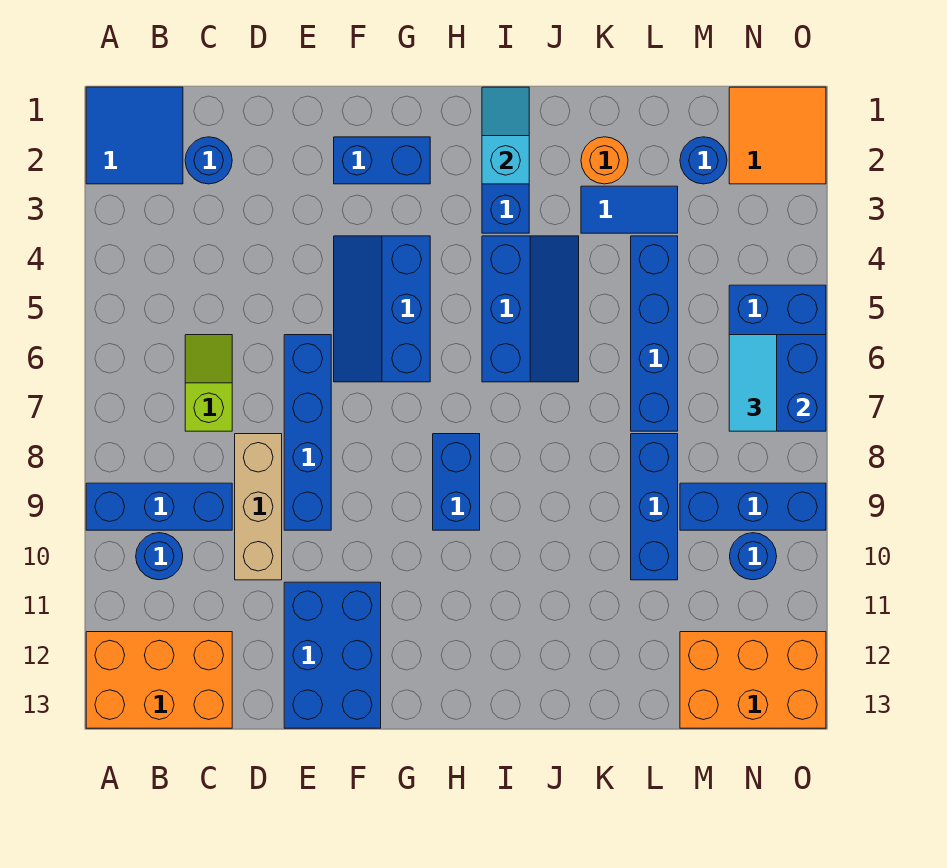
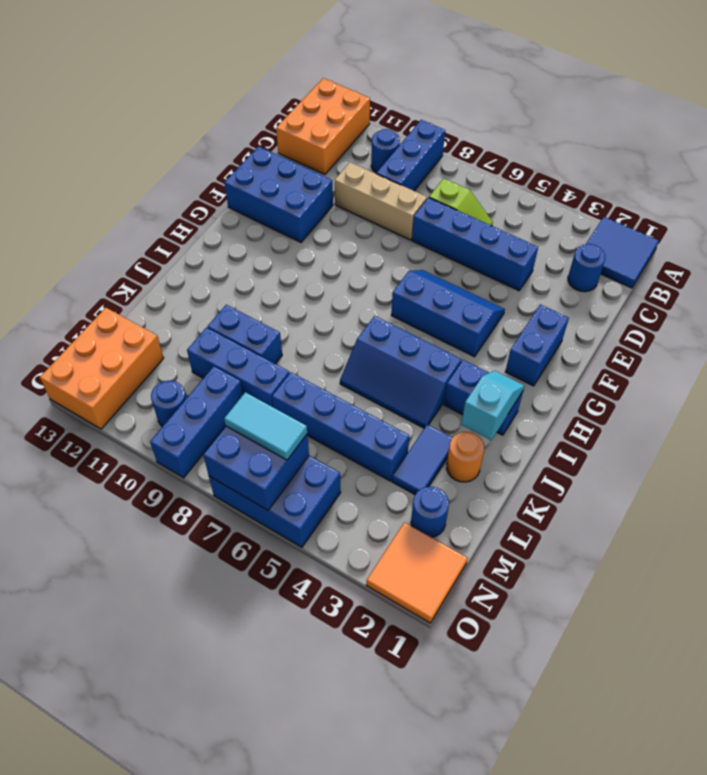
blue brick E6:E9 level 1 -> blue brick D4:D7 level 1
blue brick H8:H9 level 1 -> blue brick K9:K10 level 1
cyan slope I1:I2 level 2 top 2 -> cyan slope I2:J2 level 2 top J

